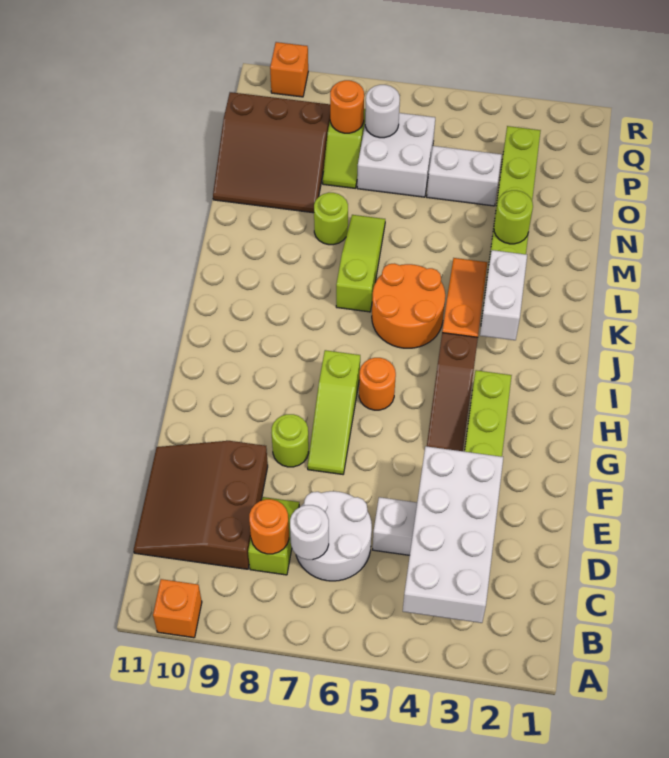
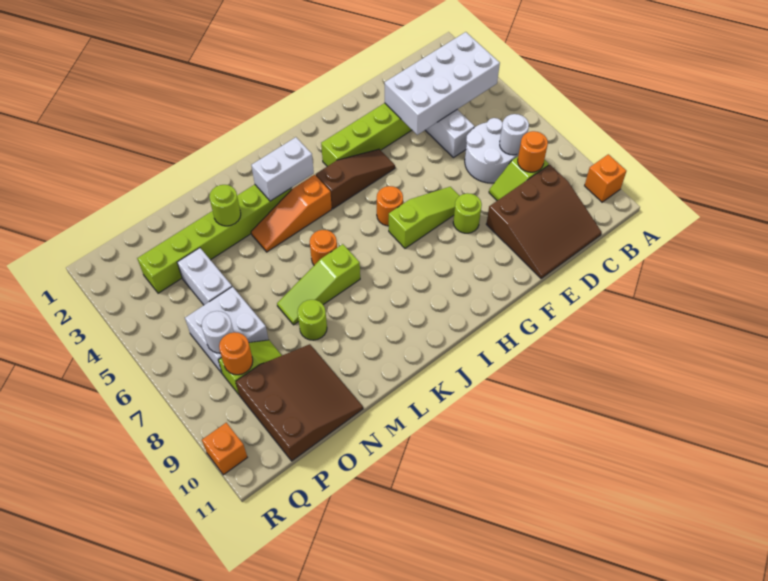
orange round brick J5:K6 level 1 -> orange round brick K6 level 1

